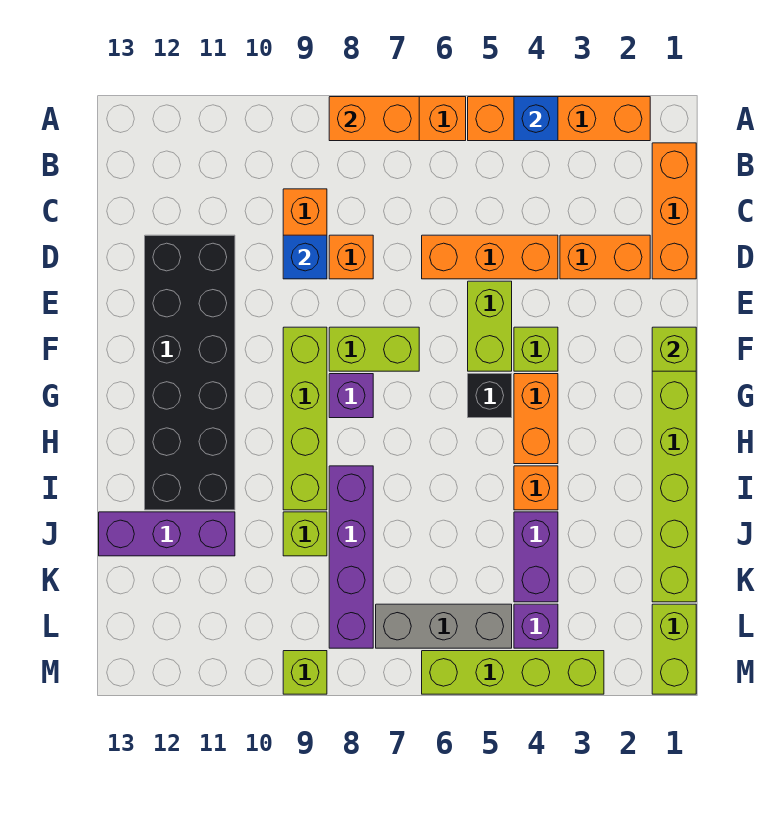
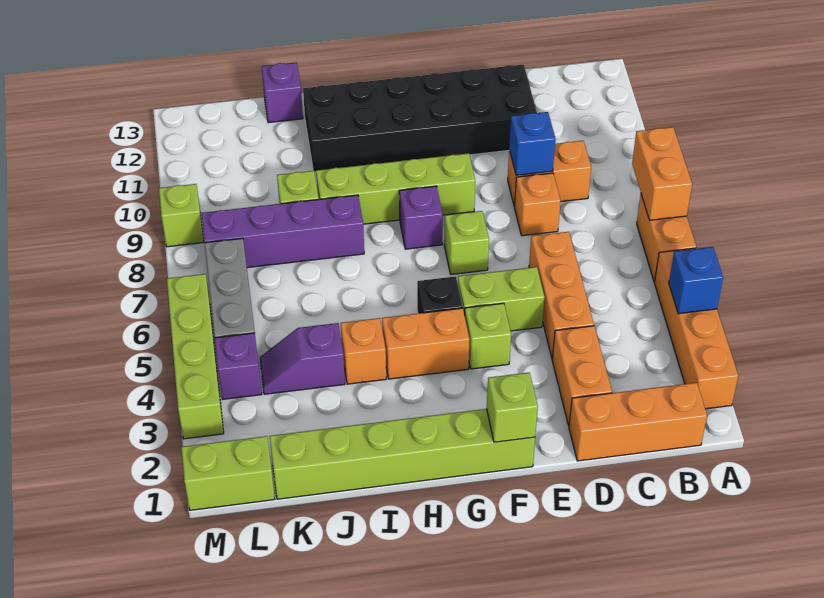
lime brick F7:F8 level 1 -> lime brick F7 level 1
purple brick J4:K4 level 1 -> purple slope J4:K4 level 1 top J
purple brick J11:J13 level 1 -> purple brick J13 level 1

